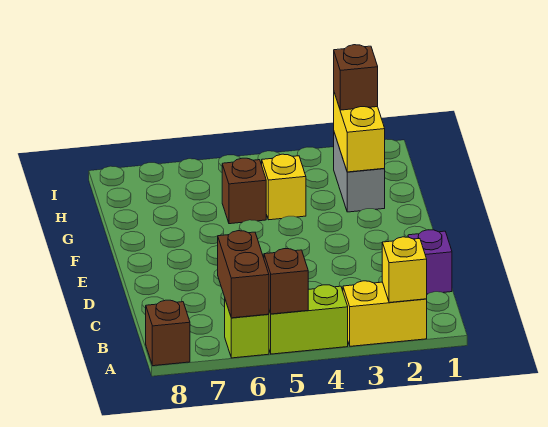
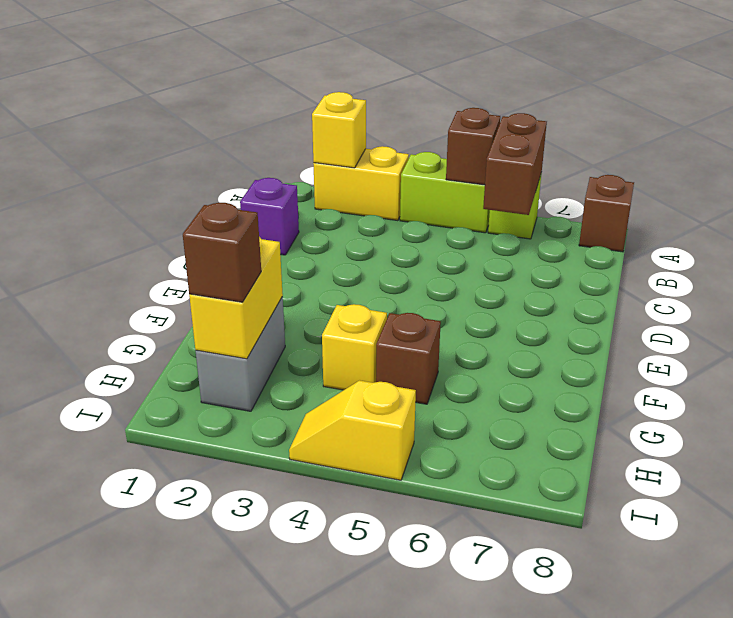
none -> yellow slope I4:I5 level 1 top 5

